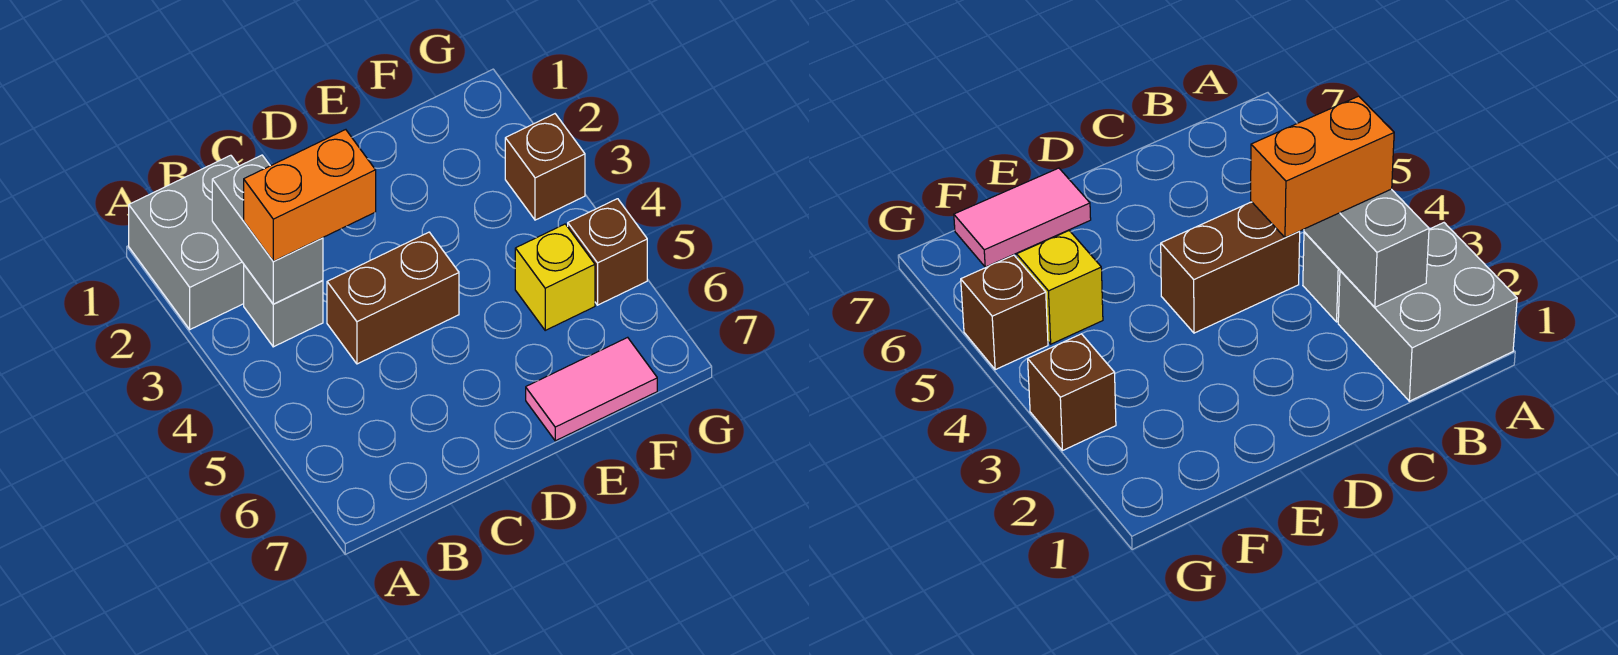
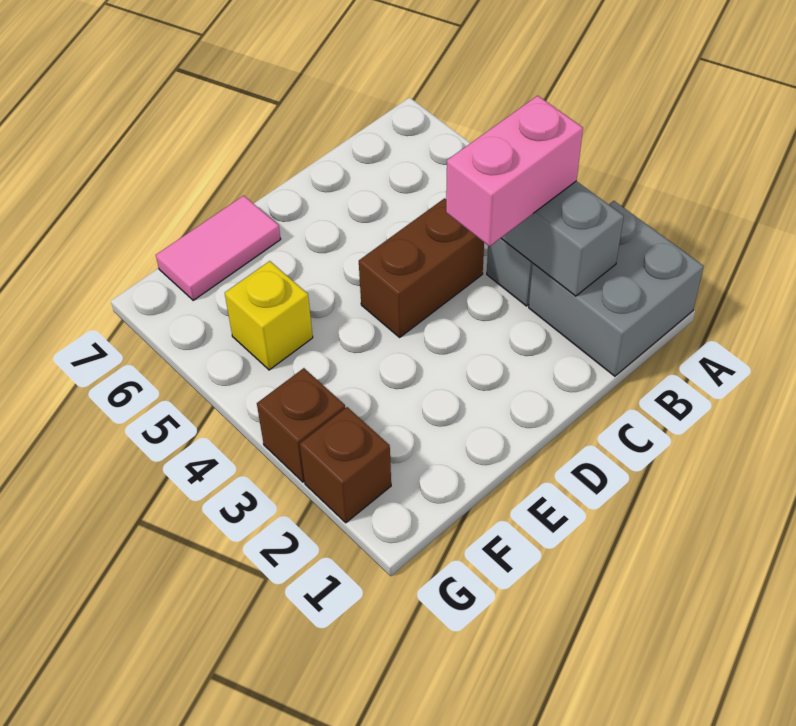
orange brick B3:C3 level 3 -> pink brick B3:C3 level 3
brown brick G5 level 1 -> brown brick G2 level 1

